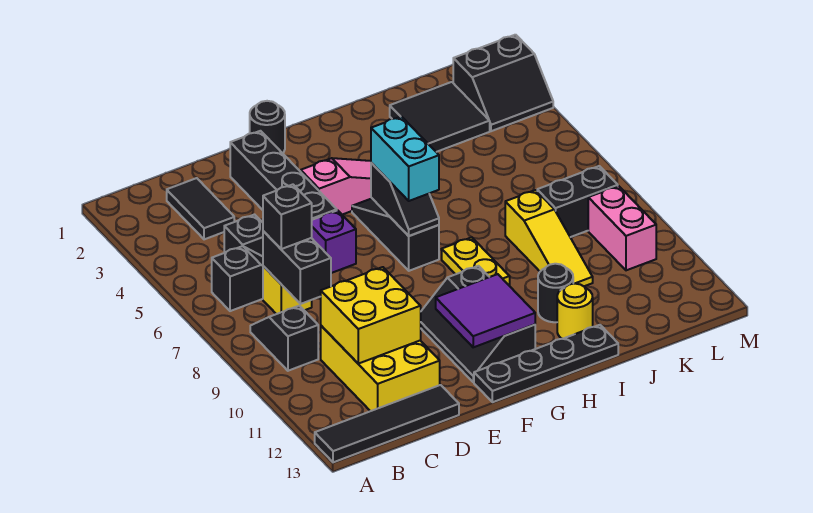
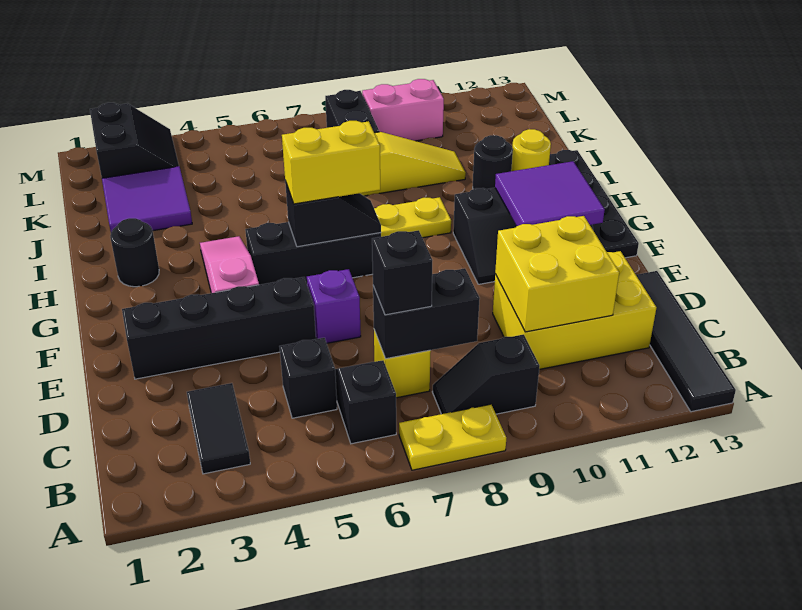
none -> yellow plate A7:A8 level 1
black tile C2:C3 level 1 -> black tile B3:C3 level 1
black round brick F1 level 1 -> black round brick H2 level 1
black slope G5:G7 level 1 top 7 -> black brick G5:G7 level 1
cyan brick G6:G7 level 3 -> yellow brick G6:G7 level 3
black tile J2:K3 level 1 -> purple tile J2:K3 level 1

